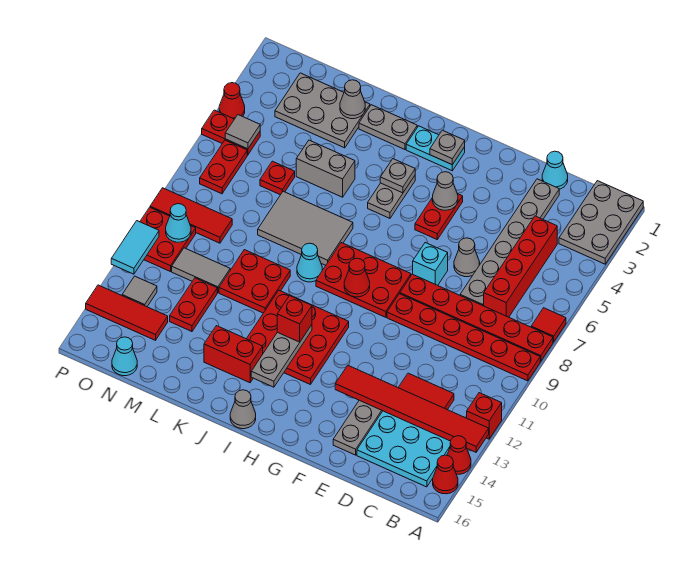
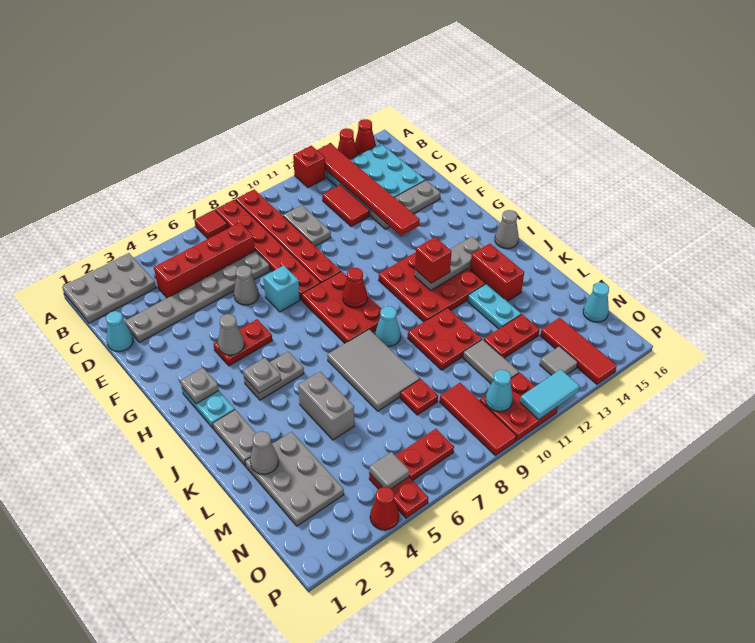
none -> grey plate C10:D10 level 1
none -> cyan plate K13:L13 level 1
red plate M6 level 1 -> red plate M8 level 1

